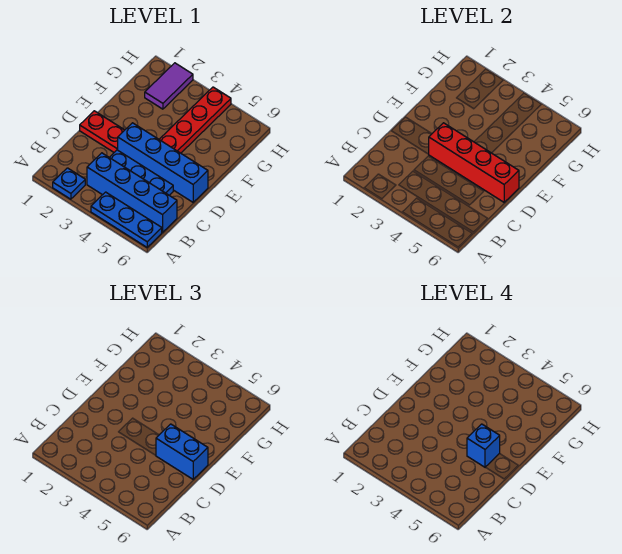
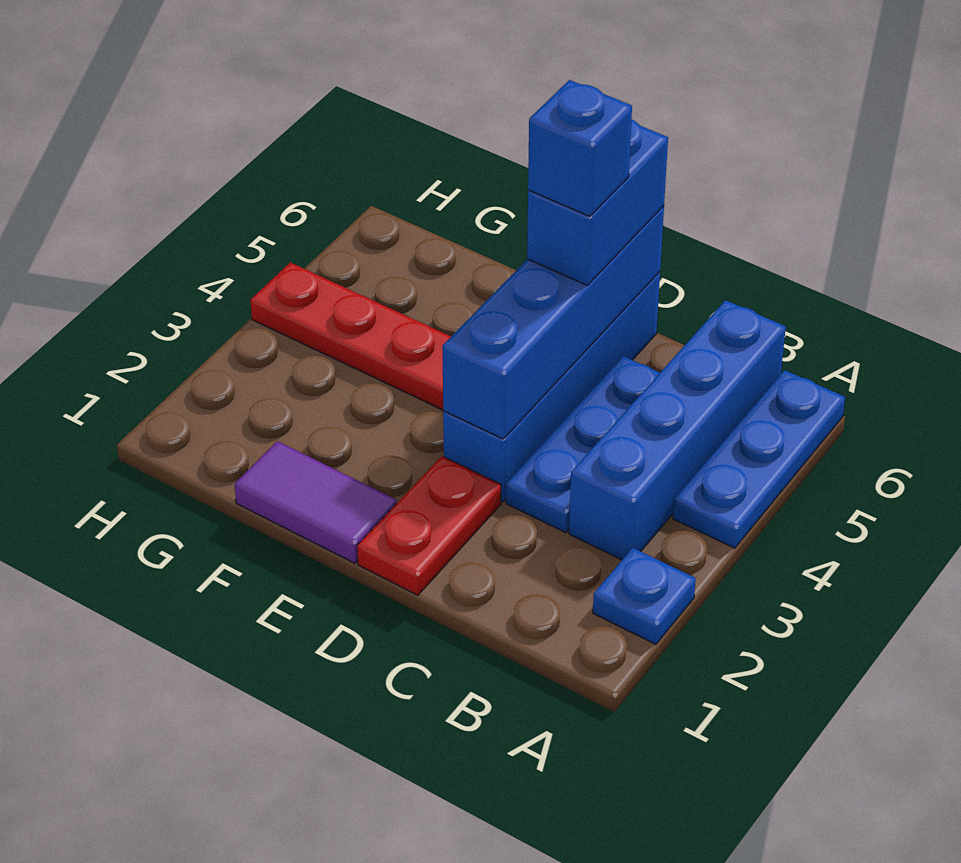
red brick D3:D6 level 2 -> blue brick D3:D6 level 2
purple tile G2:H2 level 1 -> purple tile E1:F1 level 1

